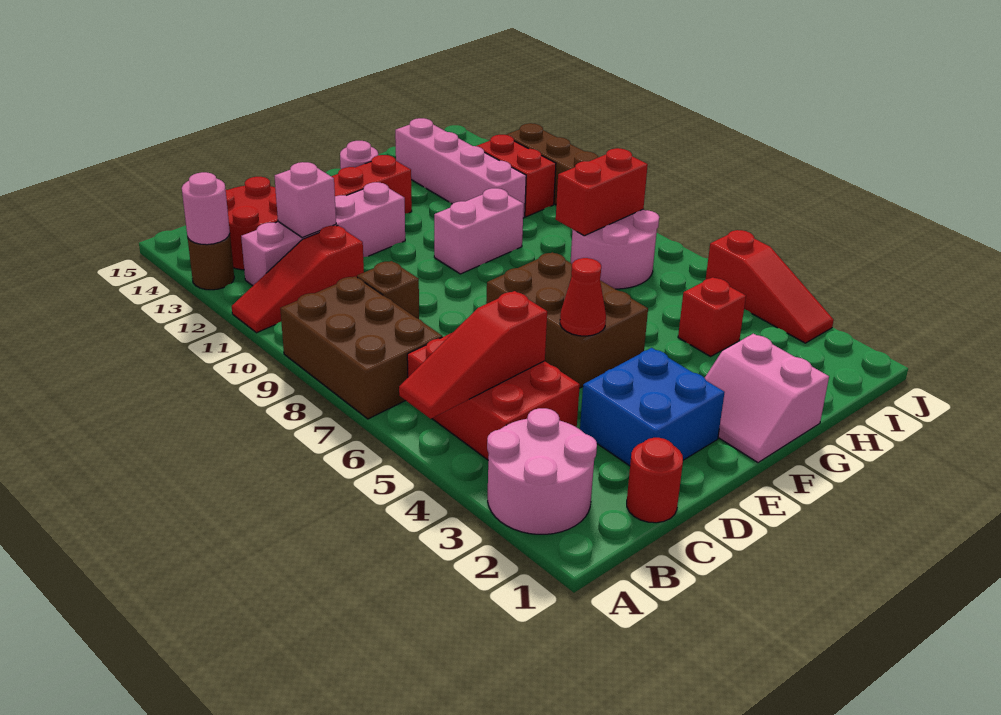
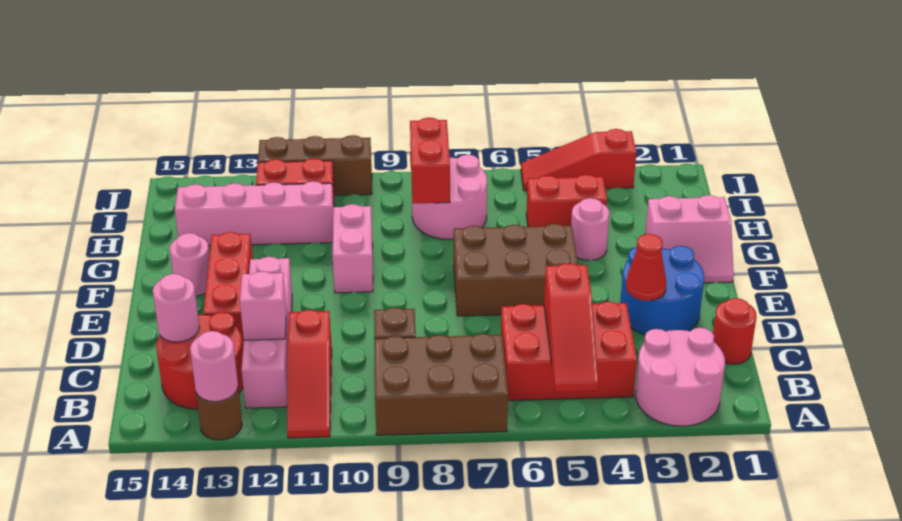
none -> pink round brick C14 level 2
blue brick D2:E3 level 1 -> blue round brick D2:E3 level 1
red cone E5 level 2 -> red cone D3 level 2
none -> pink round brick G4 level 1
red brick H4 level 1 -> red brick H4:H5 level 1
red slope J3:J5 level 1 top 5 -> red slope J3:J5 level 1 top 3

